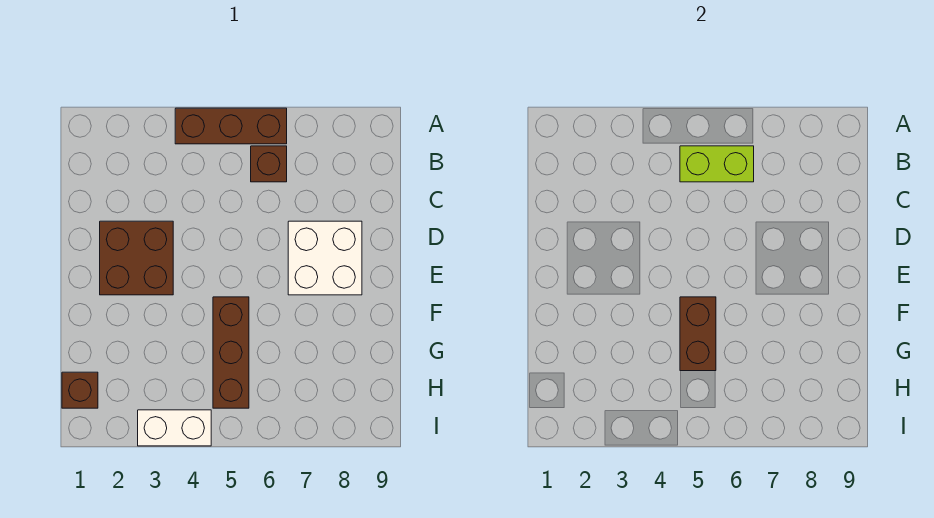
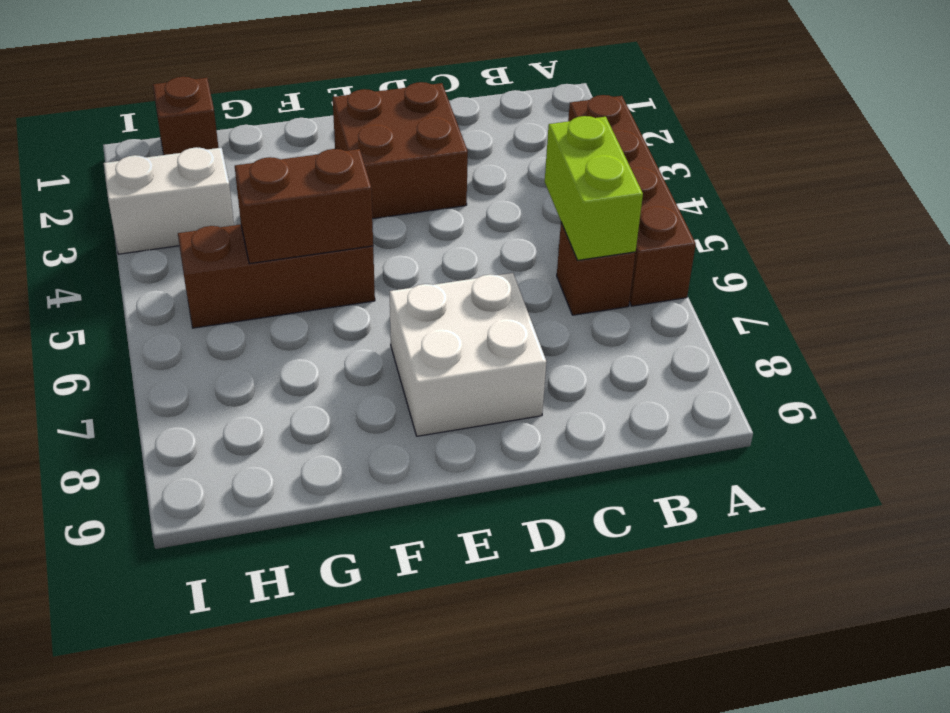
brown brick A4:A6 level 1 -> brown brick A3:A6 level 1
white brick I3:I4 level 1 -> white brick H3:I3 level 1

